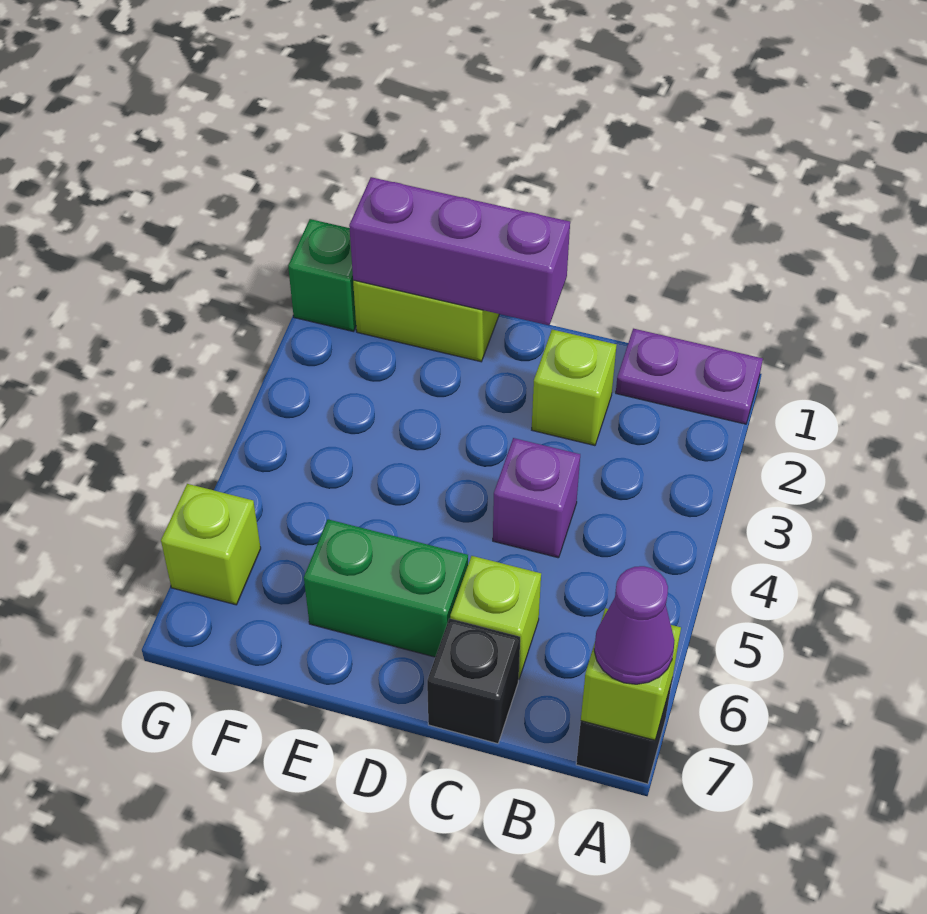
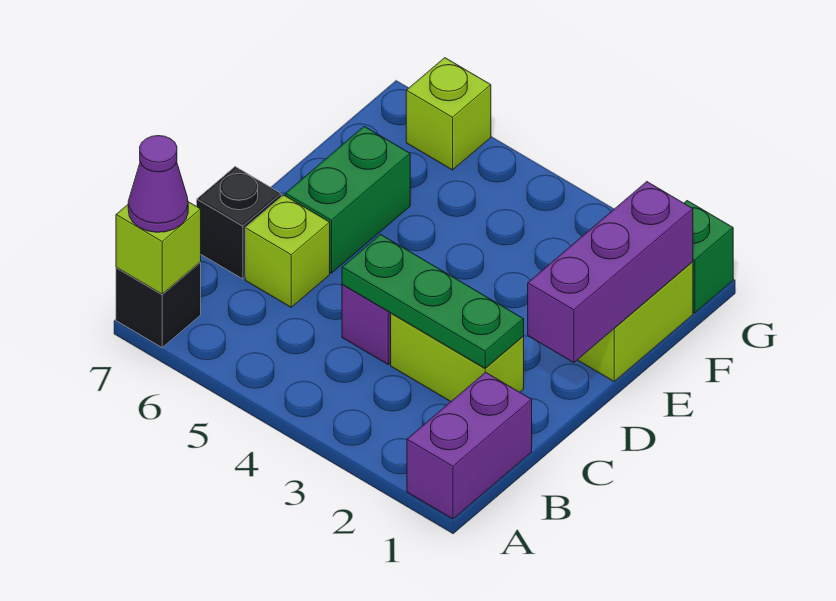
purple plate A1:B1 level 1 -> purple brick A1:B1 level 1
lime brick C2 level 1 -> lime brick C2:C3 level 1
none -> green plate C2:C4 level 2

